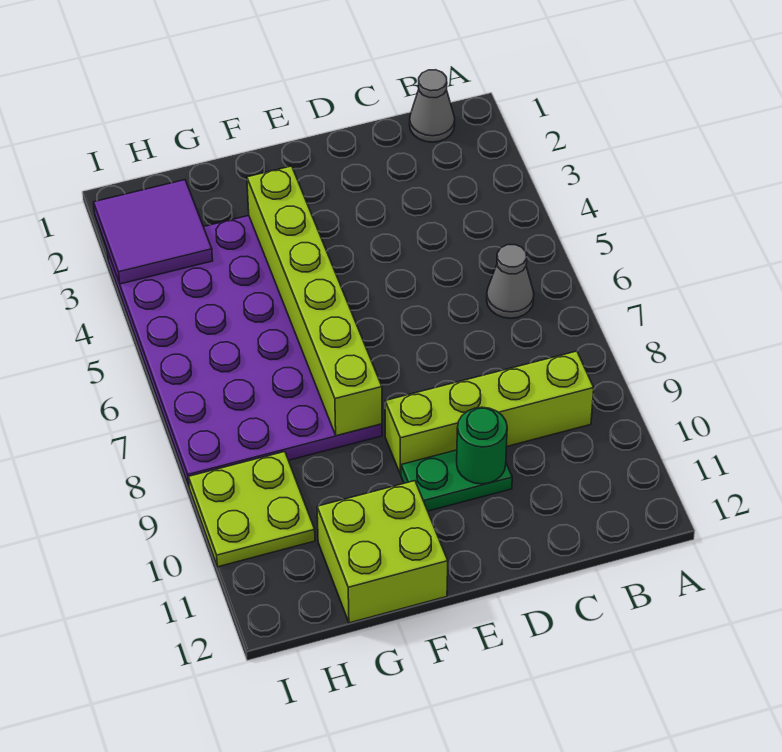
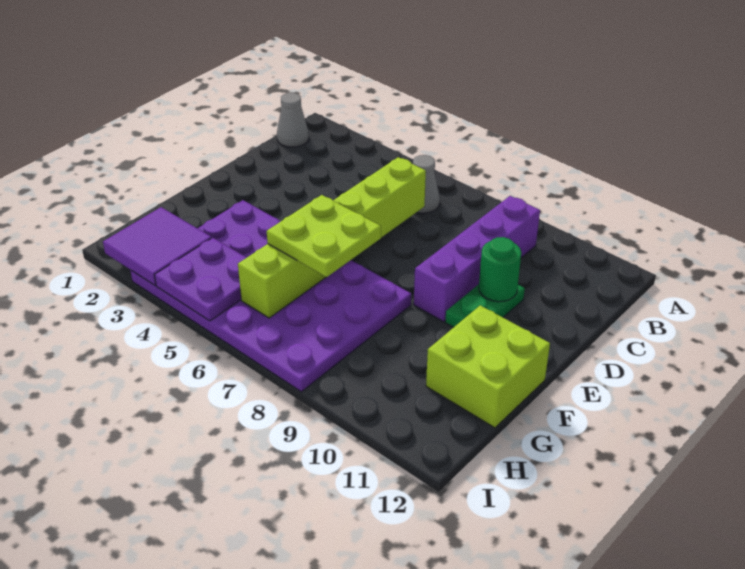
lime brick B9:E9 level 1 -> purple brick B9:E9 level 1
lime brick F3:F8 level 2 -> lime brick C6:H6 level 2
none -> purple plate H4:I5 level 2
lime plate H9:I10 level 1 -> lime plate F6:G7 level 3

